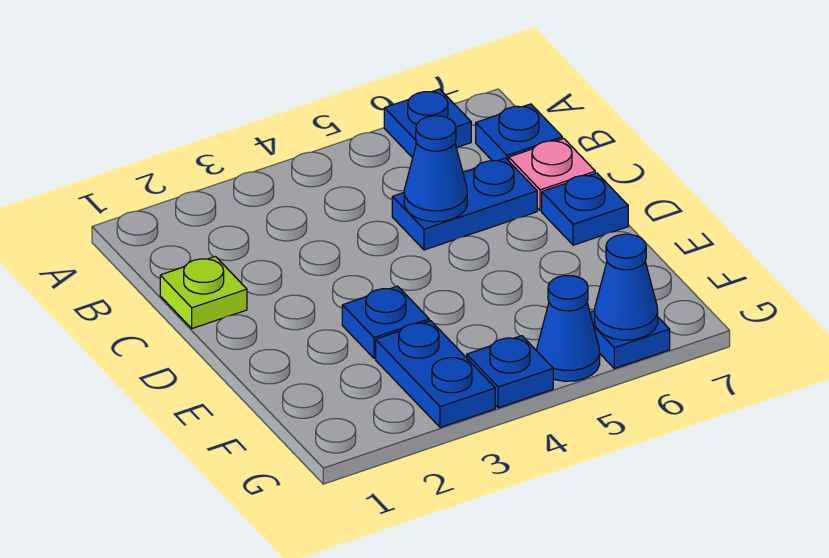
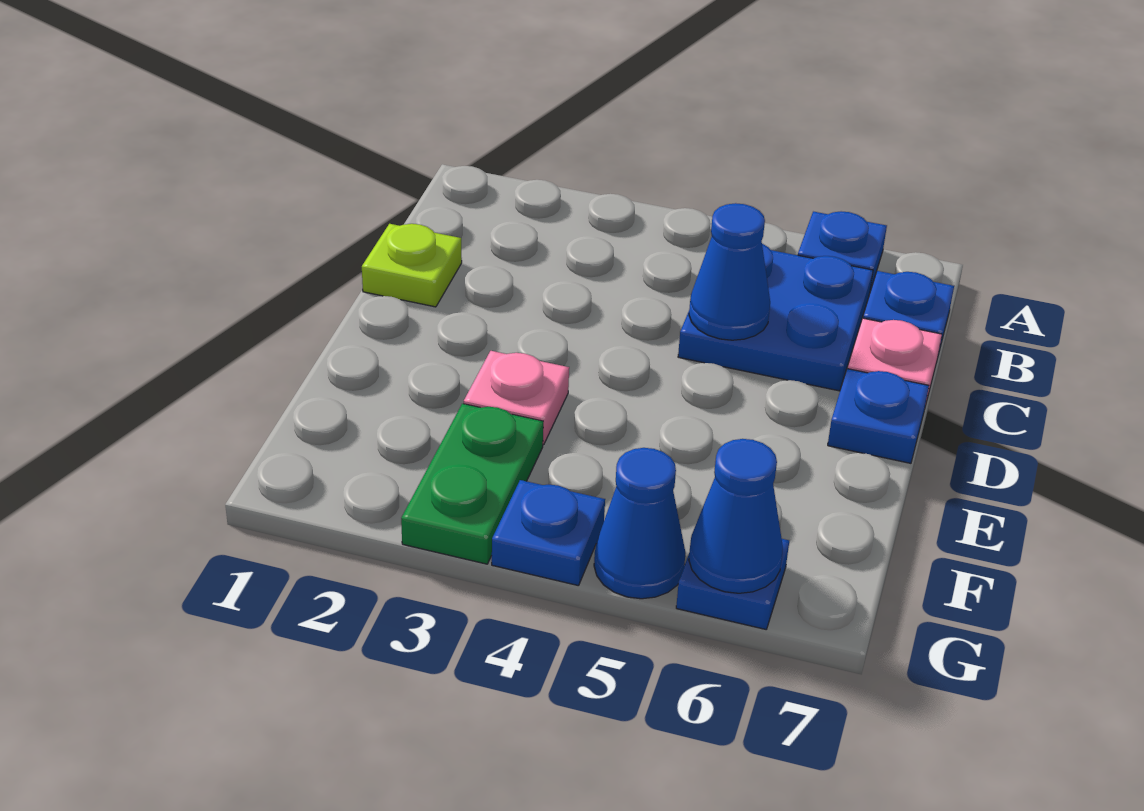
blue plate C5:C6 level 1 -> blue plate B5:C6 level 1
blue plate E3 level 1 -> pink plate E3 level 1
blue plate F3:G3 level 1 -> green plate F3:G3 level 1

